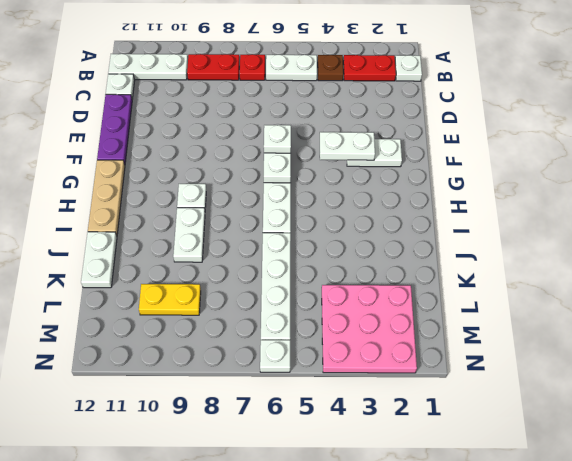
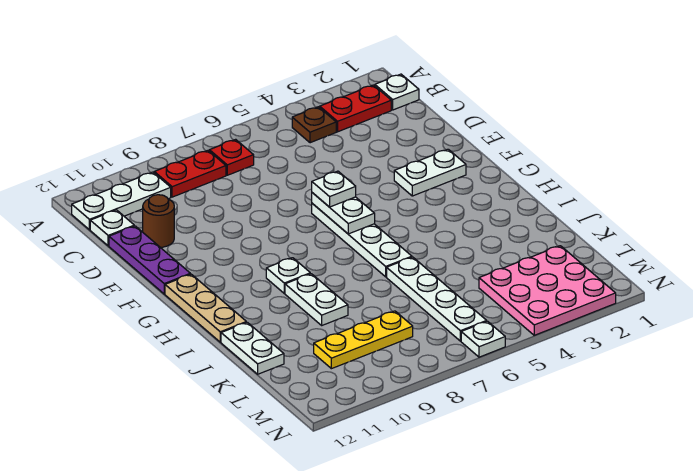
white plate B5:B6 level 1 -> none
none -> brown round brick D11 level 1
white plate F3:F4 level 2 -> none
yellow plate L9:L10 level 1 -> yellow plate L8:L10 level 1

